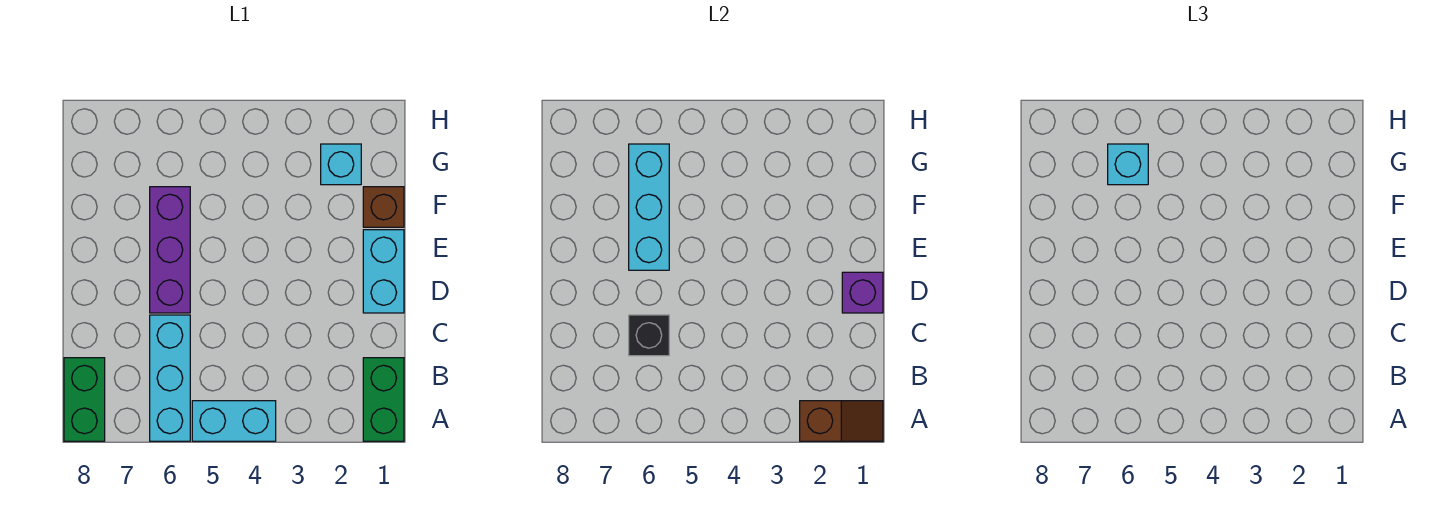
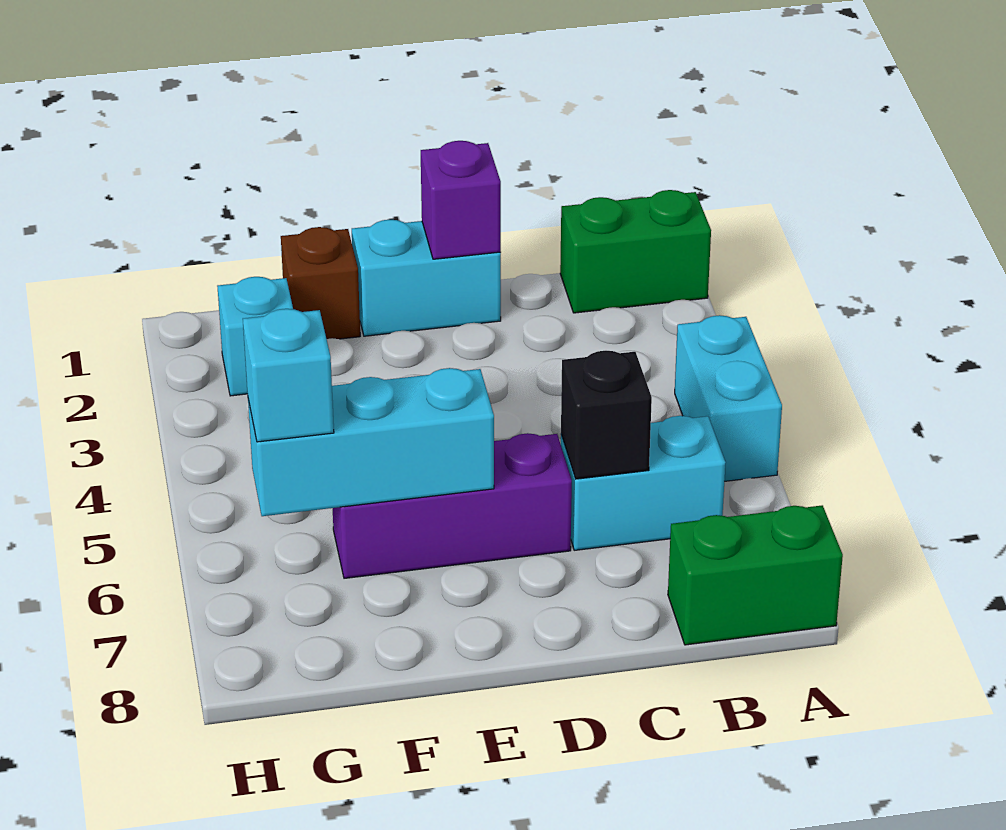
brown slope A1:A2 level 2 top 2 -> none
cyan brick A6:C6 level 1 -> cyan brick B6:C6 level 1

